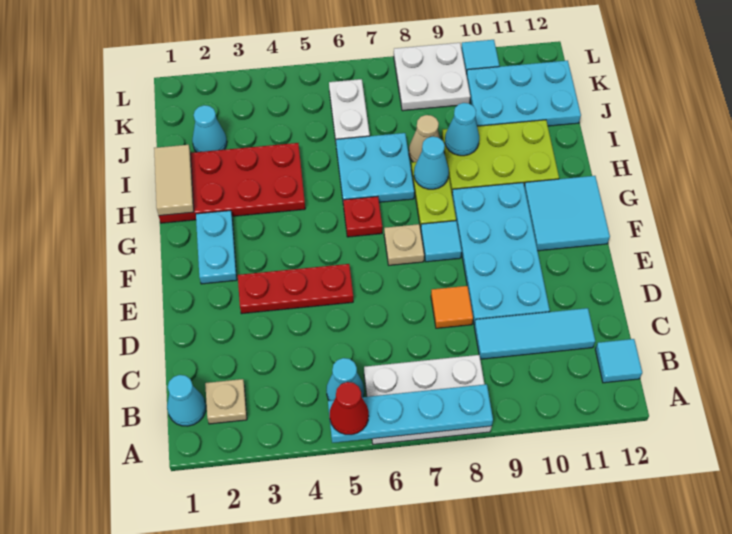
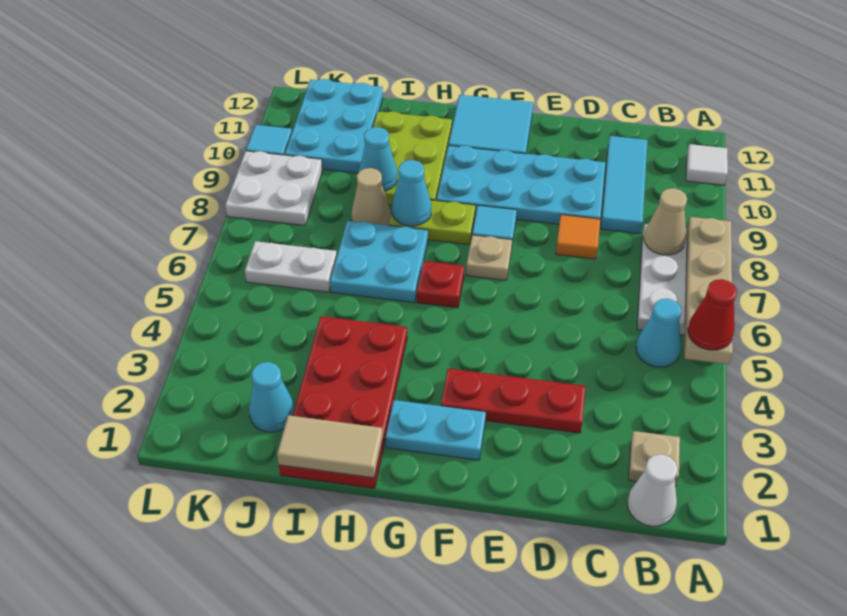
cyan plate A5:A8 level 2 -> tan plate A5:A8 level 2
none -> white tile A11 level 1
cyan cone B1 level 1 -> white cone B1 level 1
none -> tan cone B8 level 2
cyan tile B12 level 1 -> none
red plate E3:E5 level 1 -> red plate D3:F3 level 1

